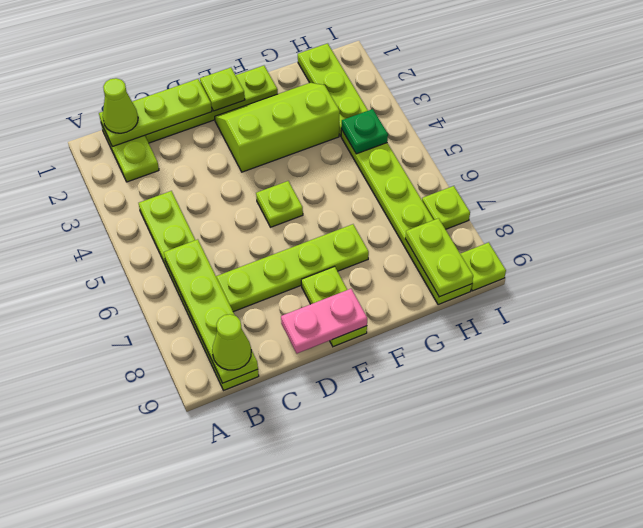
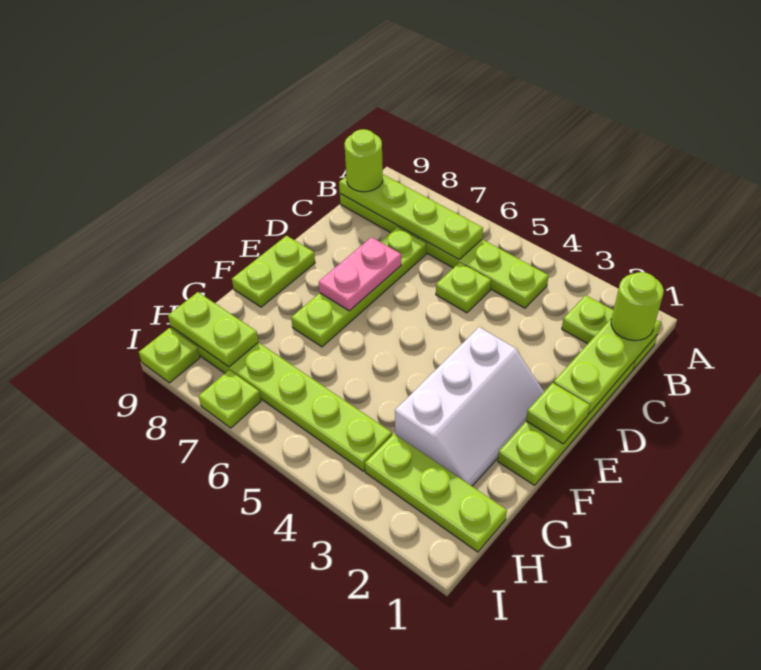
lime cone B1 level 3 -> lime round brick B1 level 3
lime cone B9 level 3 -> lime round brick B9 level 3
pink plate D9:E9 level 2 -> pink plate D7:E7 level 2
lime slope E2:G3 level 1 top 3 -> white slope E2:G3 level 1 top 3
lime plate E5 level 1 -> lime plate C5 level 1
lime plate E8:E9 level 1 -> lime plate E9:F9 level 1
green plate H4 level 2 -> none

